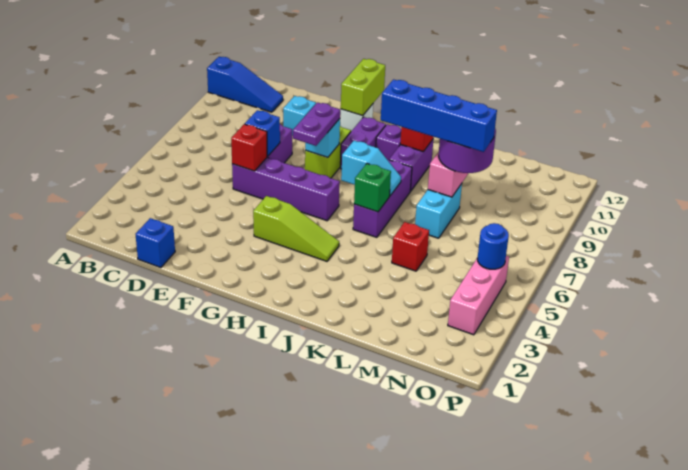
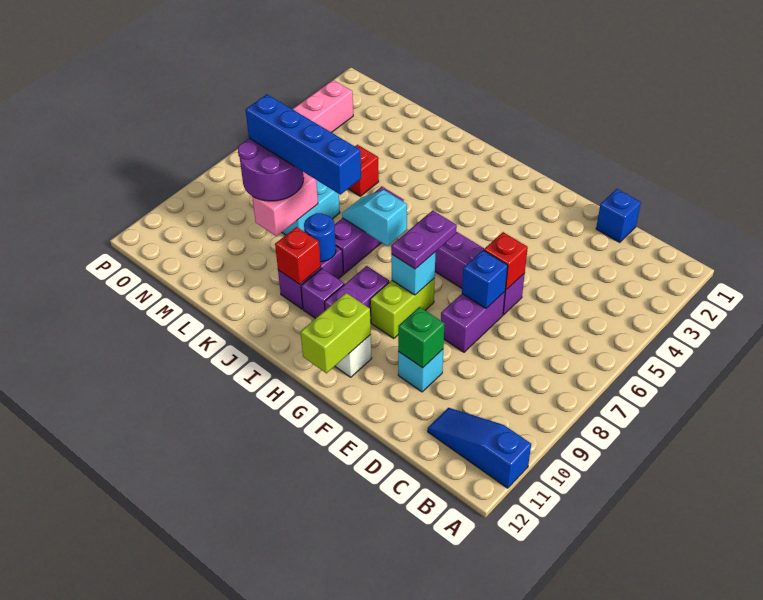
lime slope G4:I4 level 1 top G -> none
green brick J6 level 2 -> green brick E10 level 2
blue round brick O5 level 2 -> blue round brick J9 level 2

